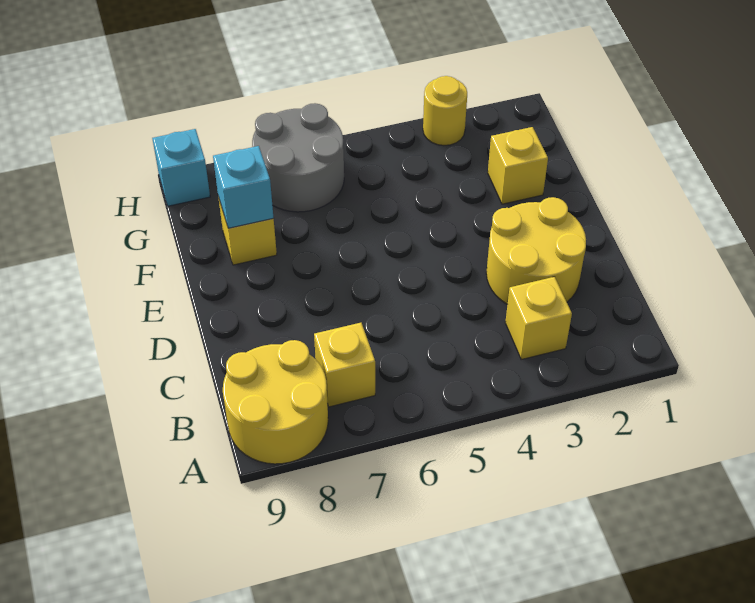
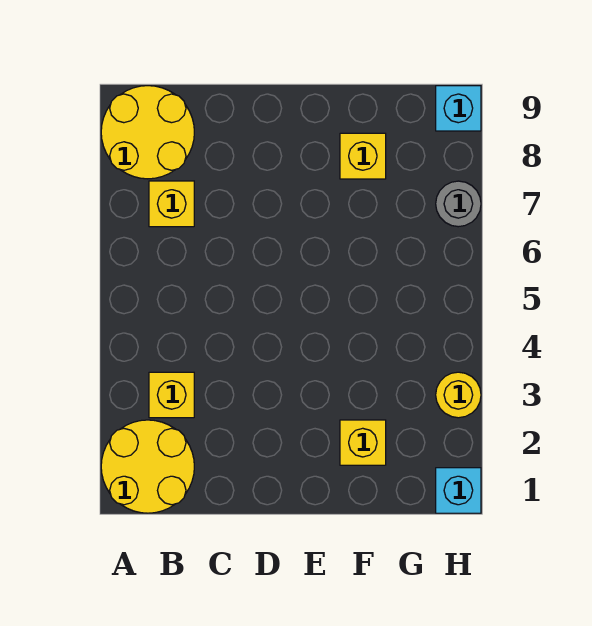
yellow round brick C2:D3 level 1 -> yellow round brick A1:B2 level 1
cyan brick F8 level 2 -> cyan brick H1 level 1
grey round brick G6:H7 level 1 -> grey round brick H7 level 1

